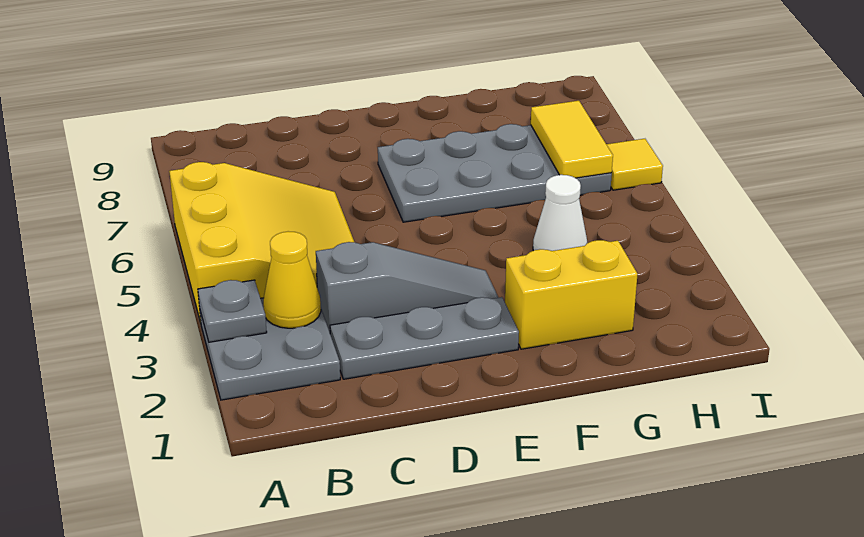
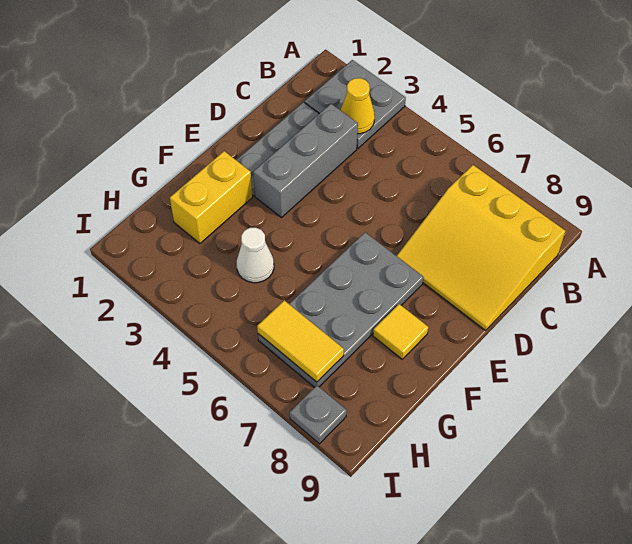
grey plate A3 level 2 -> grey plate I8 level 1
yellow slope A4:C6 level 1 top A -> yellow slope B7:D9 level 1 top B
grey slope C3:E3 level 1 top C -> grey brick C3:E3 level 1
yellow tile I6 level 1 -> yellow tile F8 level 1

